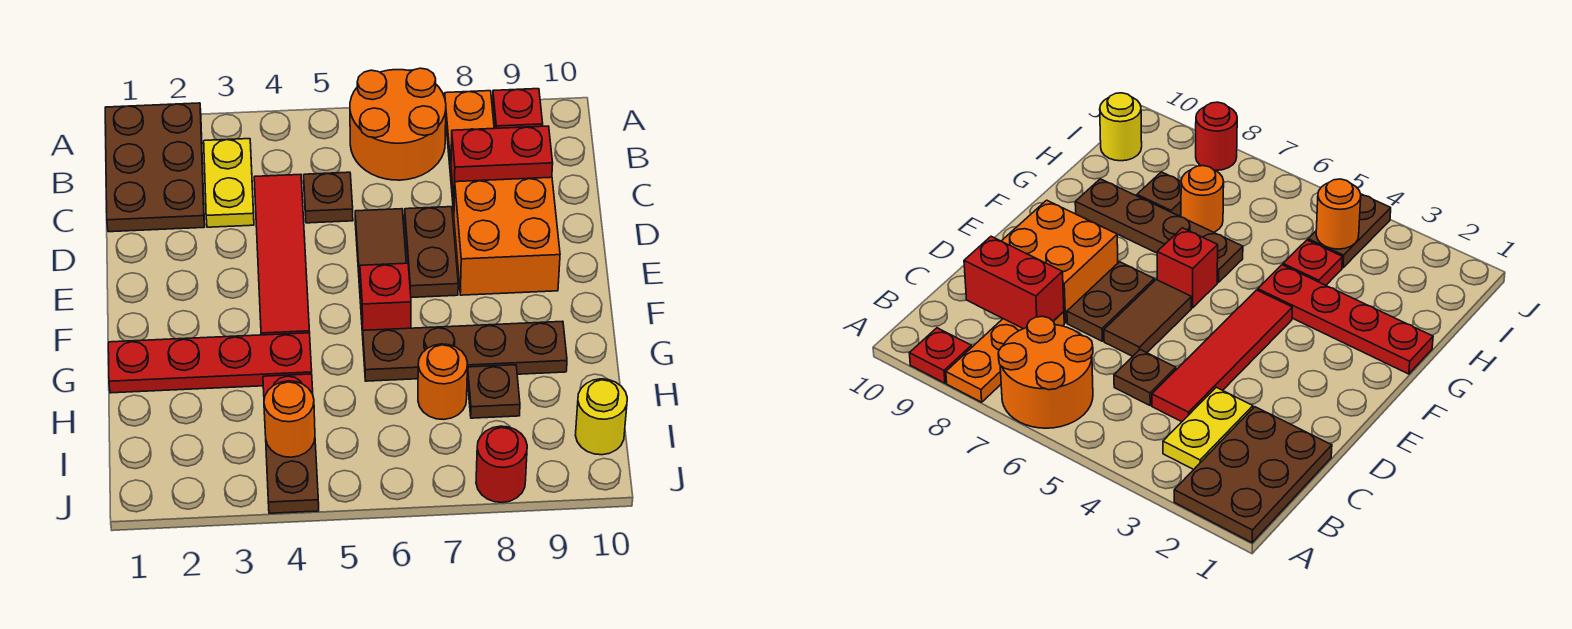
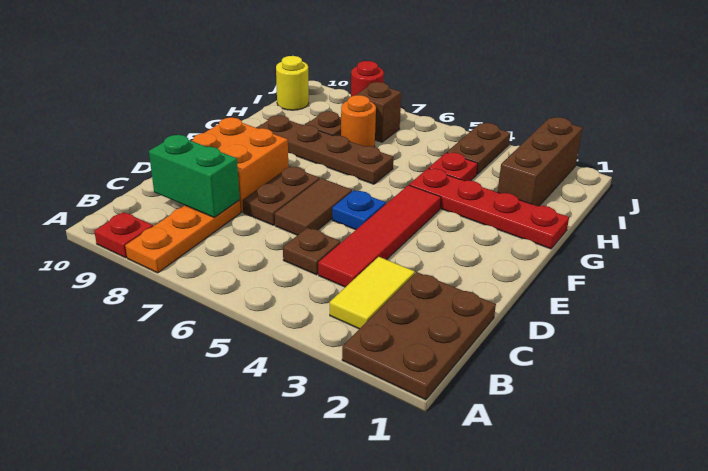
orange round brick A6:B7 level 1 -> none
yellow plate B3:C3 level 1 -> yellow tile B3:C3 level 1
red brick C8:C9 level 2 -> green brick C8:C9 level 2
none -> blue plate E5 level 1
red brick F6 level 1 -> none
none -> brown brick H2:J2 level 1
orange round brick I4 level 2 -> none
none -> brown brick I7 level 1

